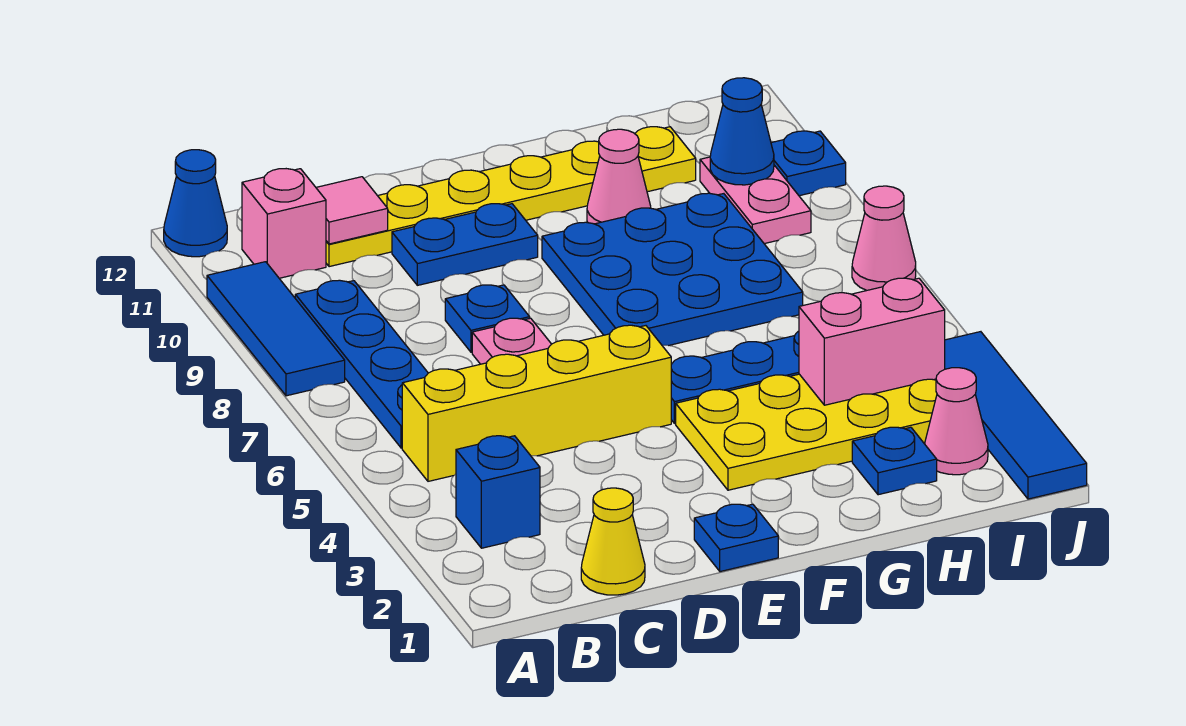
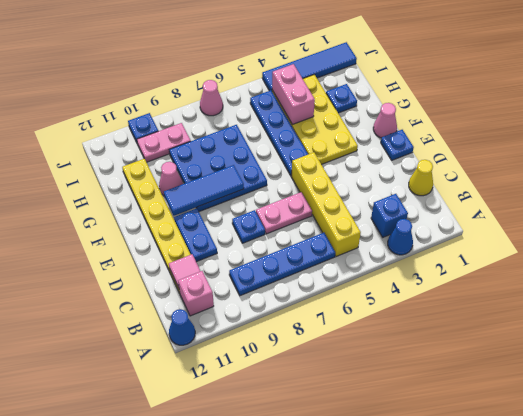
blue tile A8:A10 level 1 -> blue tile F8:F10 level 2
pink cone I2 level 1 -> pink cone F1 level 1
blue cone I10 level 2 -> blue cone A3 level 1

